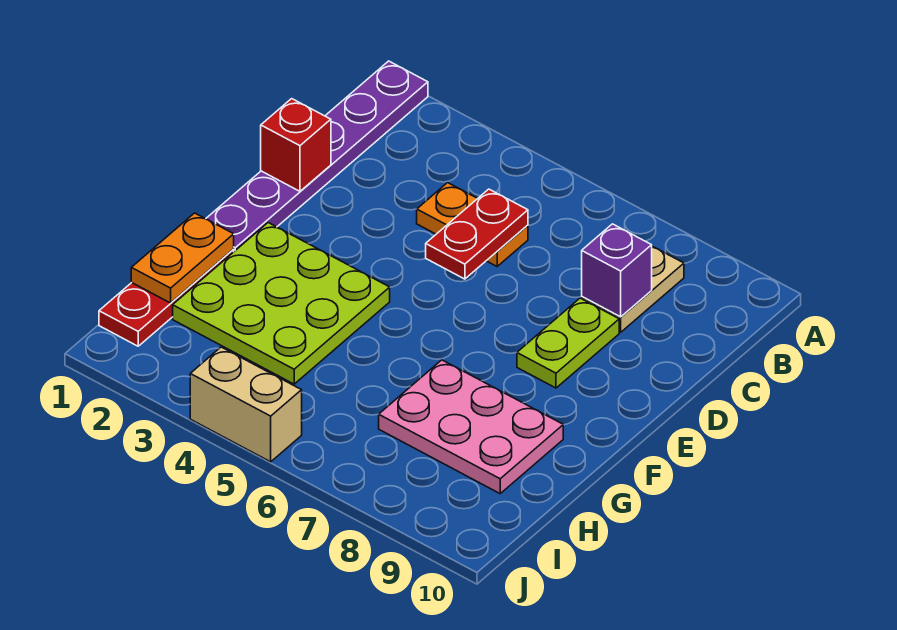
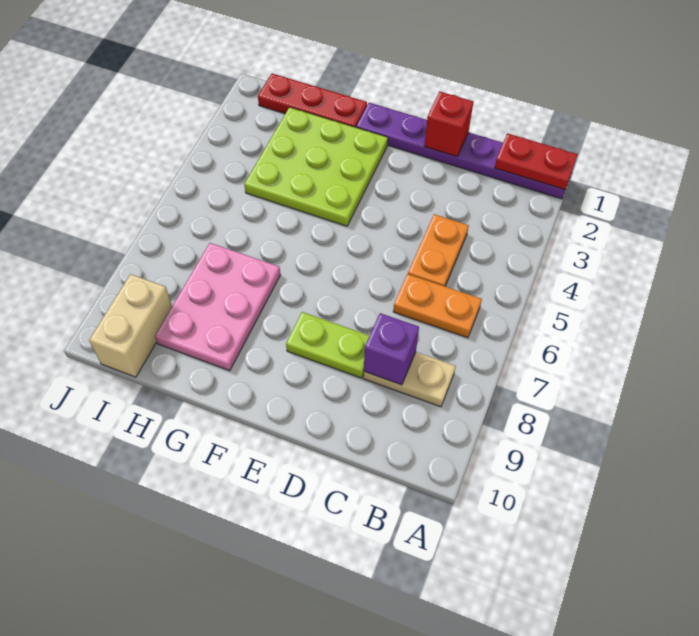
red plate C5:D5 level 2 -> red plate A1:B1 level 2
orange plate G1:H1 level 2 -> orange plate B6:C6 level 1
tan brick J4:J5 level 1 -> tan brick I9:I10 level 1

